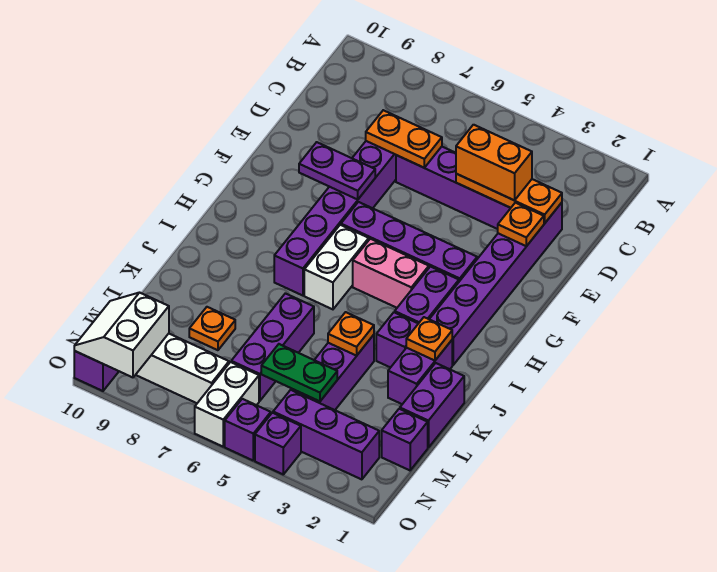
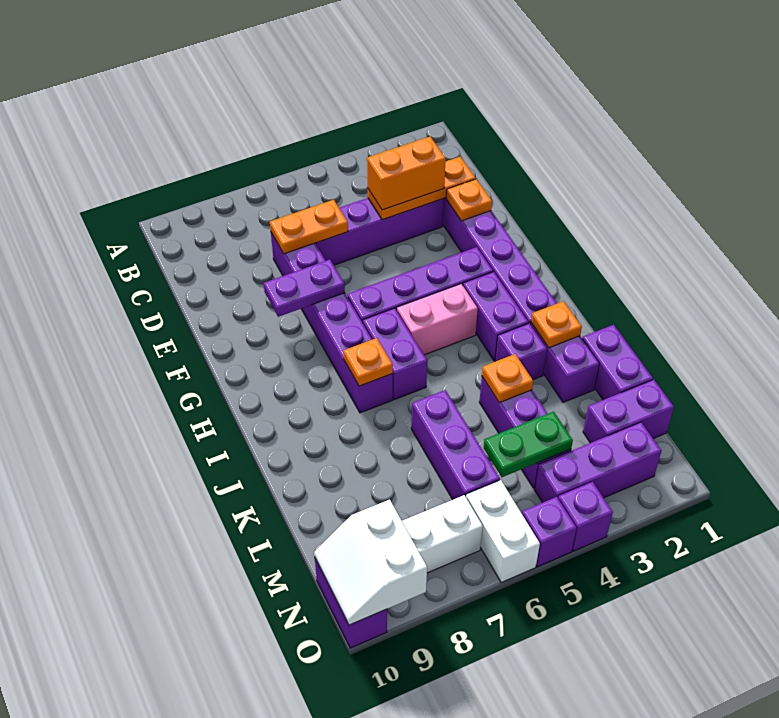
white brick H6:I6 level 1 -> purple brick H6:I6 level 1
orange plate L8 level 1 -> orange plate I7 level 2
purple brick M1 level 1 -> purple brick M1:M2 level 1

